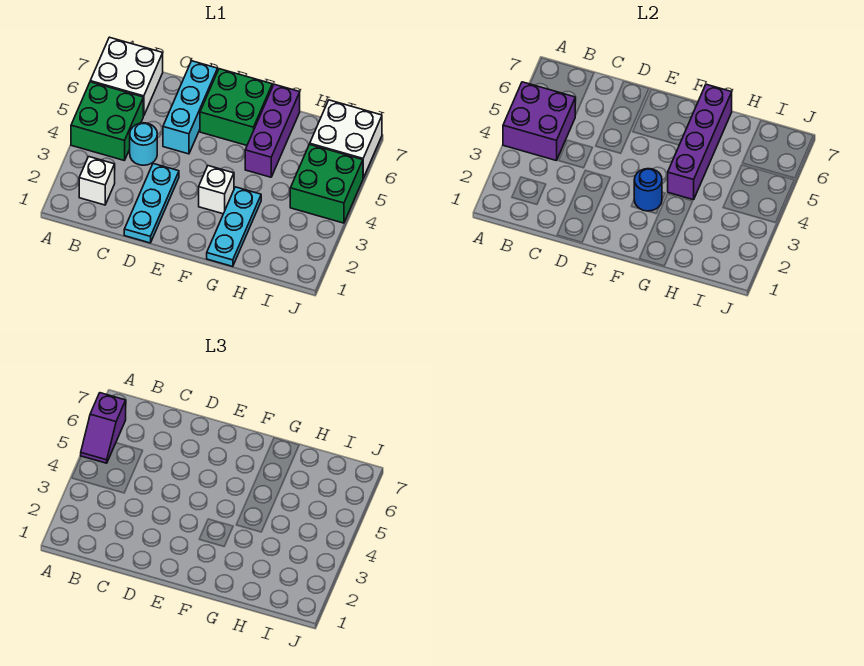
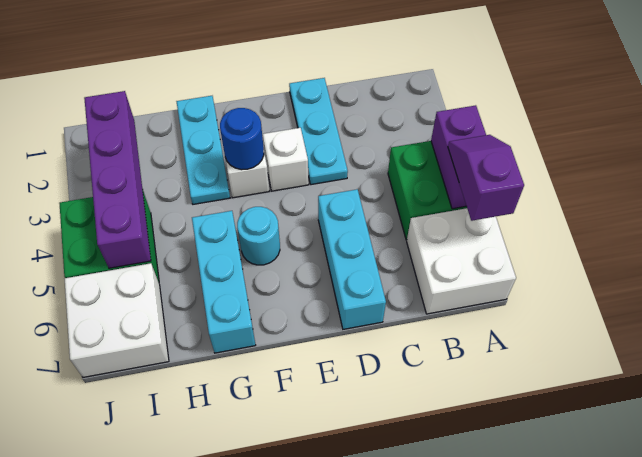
purple brick A4:B5 level 2 -> purple brick A4:A5 level 2
white brick B2 level 1 -> white brick E3 level 1
cyan round brick C4 level 1 -> cyan round brick F5 level 1
green brick E6:F7 level 1 -> none
purple brick G4:G7 level 2 -> purple brick I2:I5 level 2
purple brick G5:G7 level 1 -> cyan brick G5:G7 level 1

